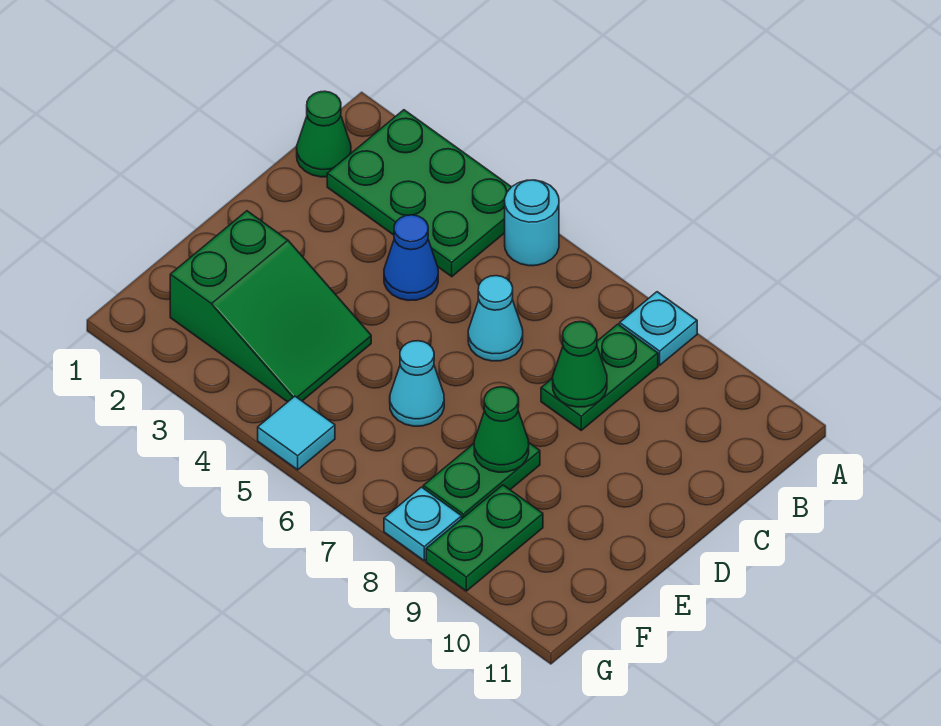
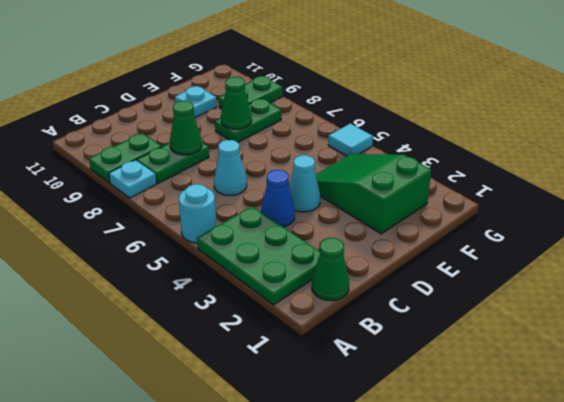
none -> green plate A9:B9 level 1
cyan cone E6 level 1 -> cyan cone D4 level 1
cyan plate G8 level 1 -> cyan plate E10 level 1

